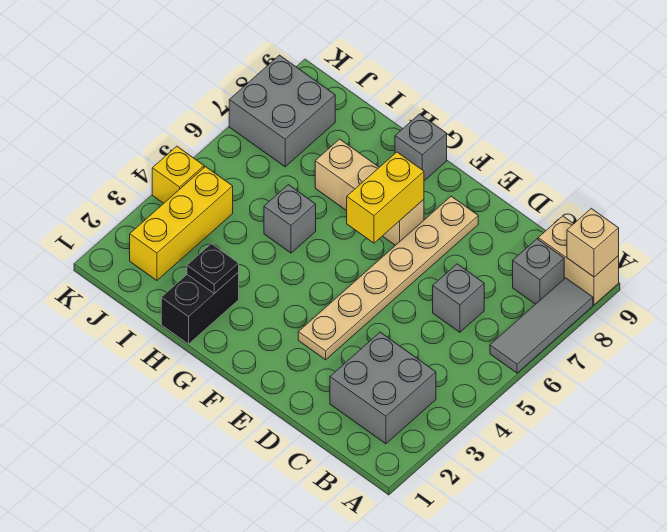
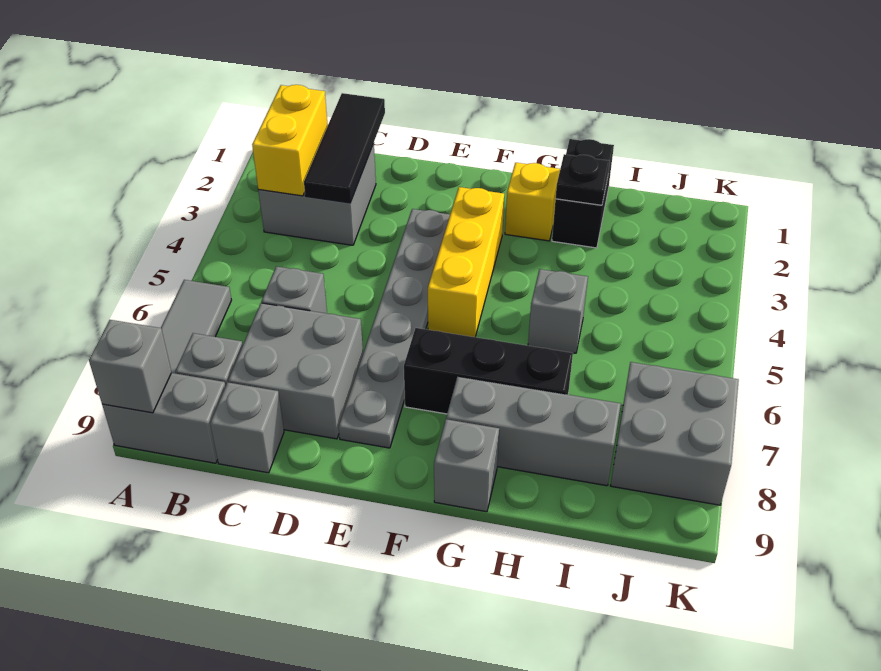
tan brick A9:B9 level 1 -> grey brick A9:B9 level 1
tan brick A9 level 2 -> grey brick A9 level 2
none -> black tile C1:C3 level 2
none -> grey brick C7:D8 level 1
none -> grey brick C9 level 1
tan plate E3:E8 level 1 -> grey plate E3:E8 level 1
yellow brick F6:F7 level 2 -> yellow brick B2:B3 level 2
tan brick F7:H7 level 1 -> black brick F7:H7 level 1
none -> grey brick G8:I8 level 1
yellow brick J2:J4 level 1 -> yellow brick F3:F5 level 1
yellow brick K4 level 1 -> yellow brick G2 level 1

